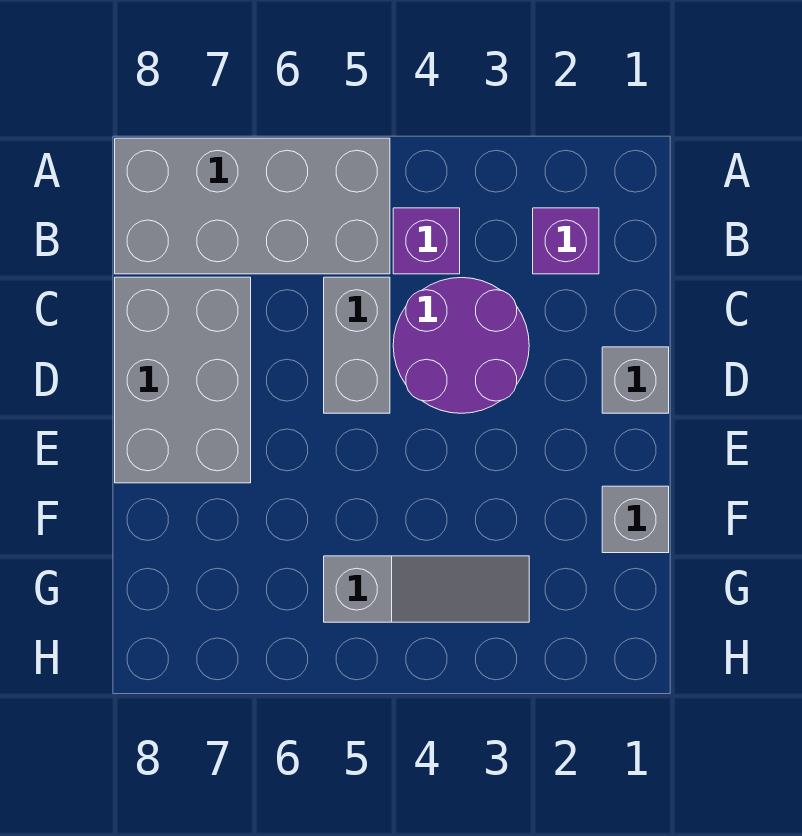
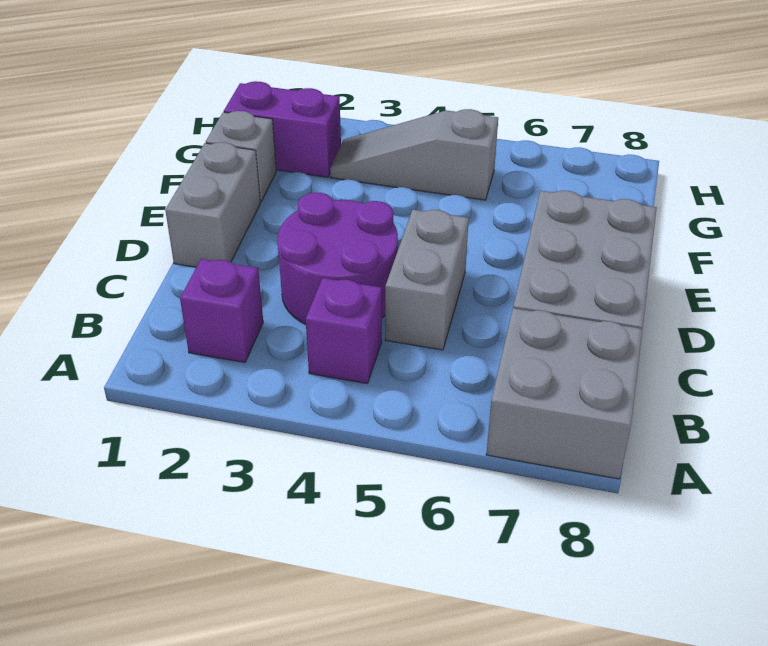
grey brick A5:B8 level 1 -> grey brick A7:B8 level 1
grey brick D1 level 1 -> grey brick D1:E1 level 1
none -> purple brick G1:G2 level 1

